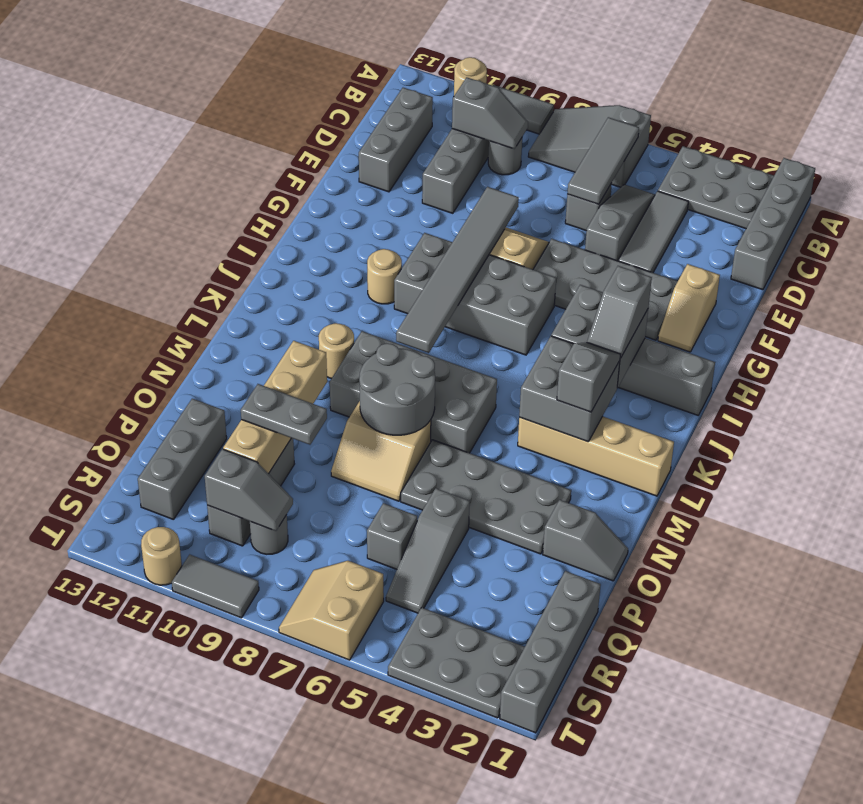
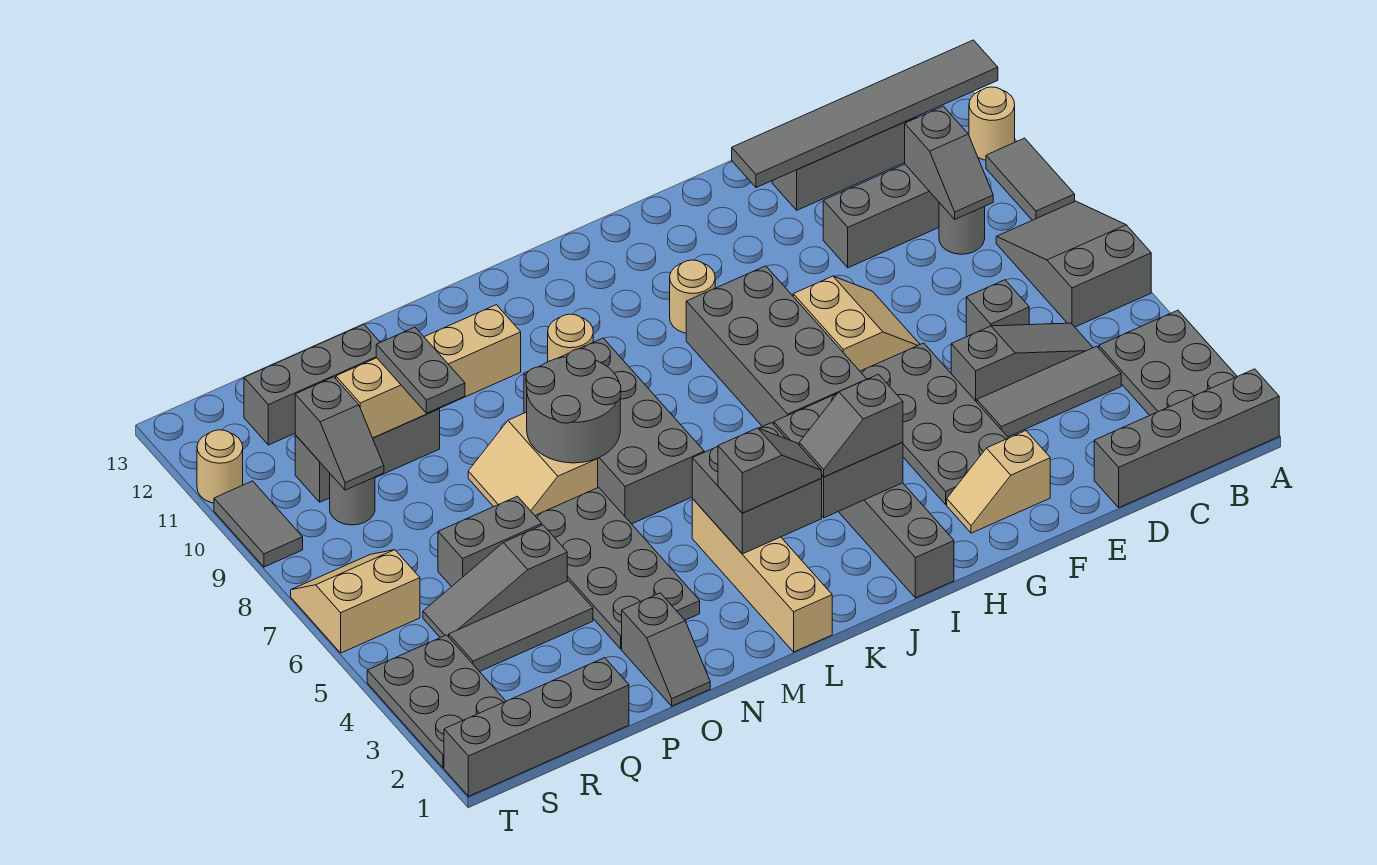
grey tile B6:D6 level 2 -> grey tile P4:R4 level 1
grey tile F8:K8 level 2 -> grey tile A12:F12 level 2
grey brick Q6 level 1 -> grey brick P6:Q6 level 1

